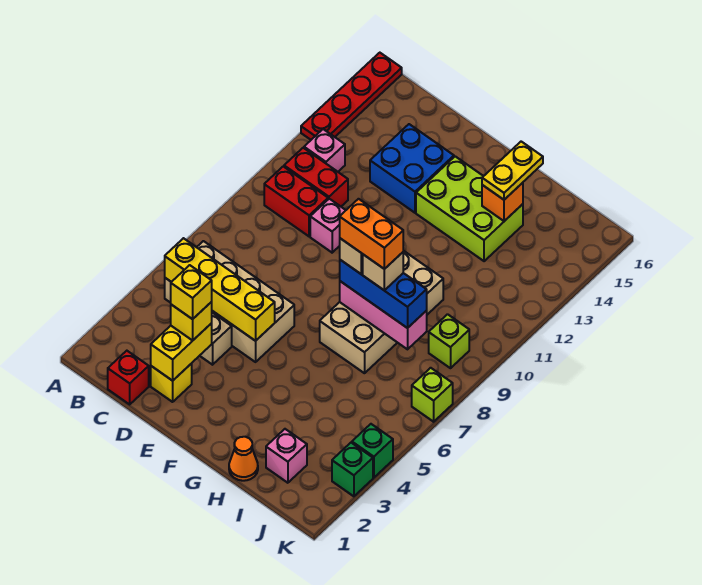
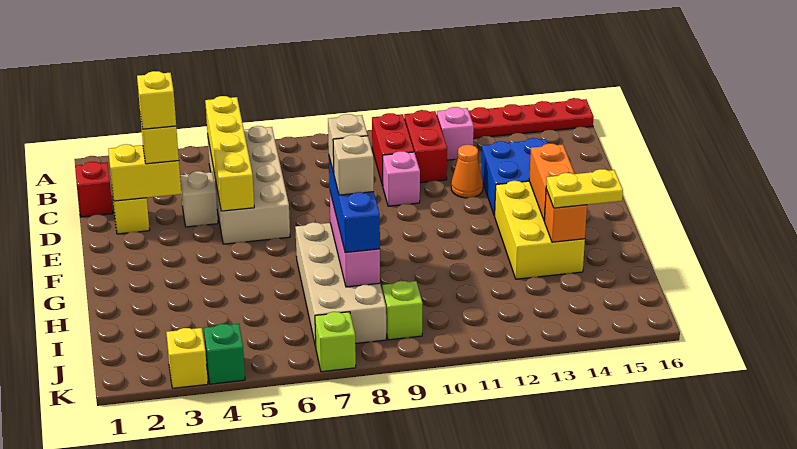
lime brick F13:H14 level 1 -> yellow brick F13:H14 level 1
tan brick G7:H10 level 1 -> tan brick G7:J8 level 1
orange brick G8:H8 level 5 -> orange brick F14:G14 level 2
orange cone H1 level 1 -> orange cone D12 level 1
pink brick I2 level 1 -> none
green brick K3 level 1 -> yellow brick K3 level 1

